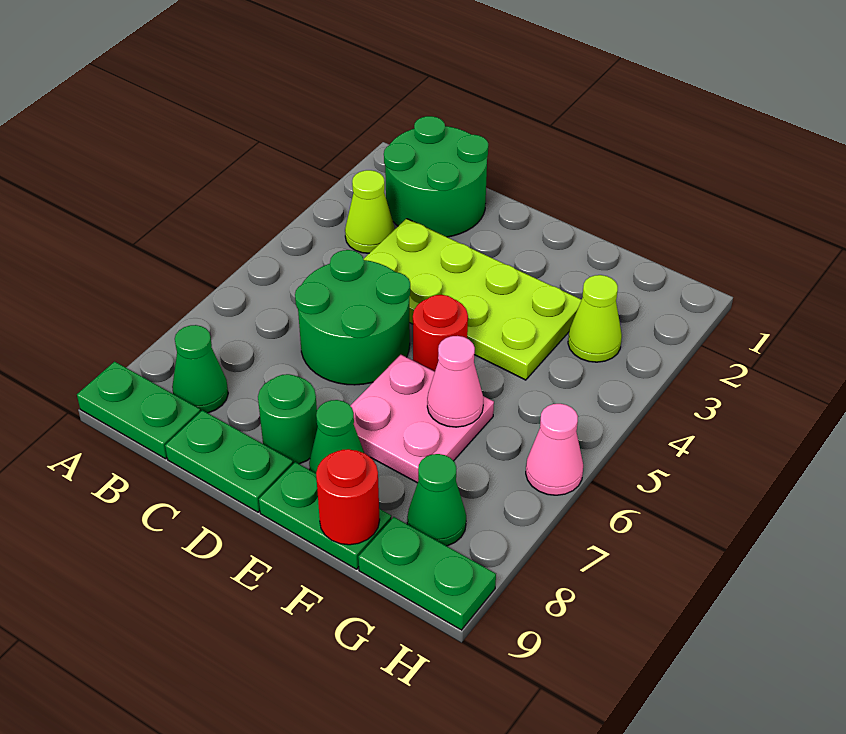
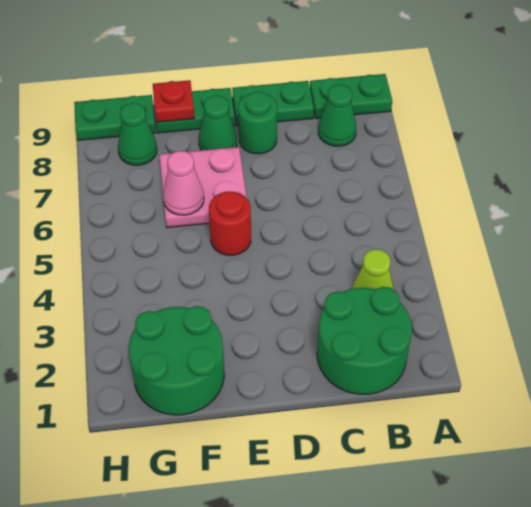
lime plate C3:F4 level 1 -> none
green round brick C5:D6 level 1 -> green round brick F1:G2 level 1
red round brick F9 level 2 -> red plate F9 level 2
lime cone G3 level 1 -> none
pink cone H6 level 1 -> none

